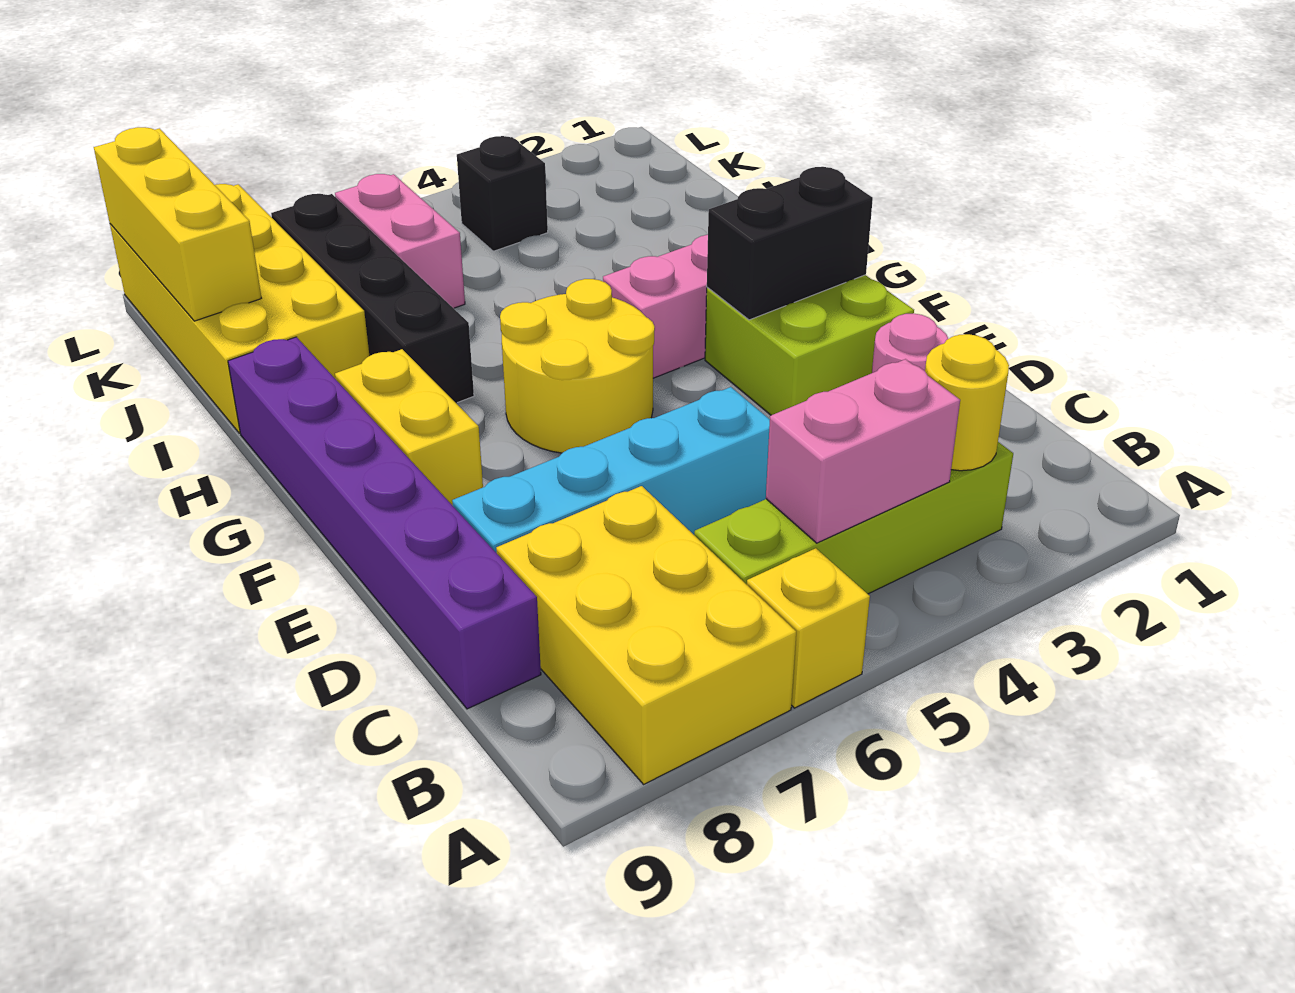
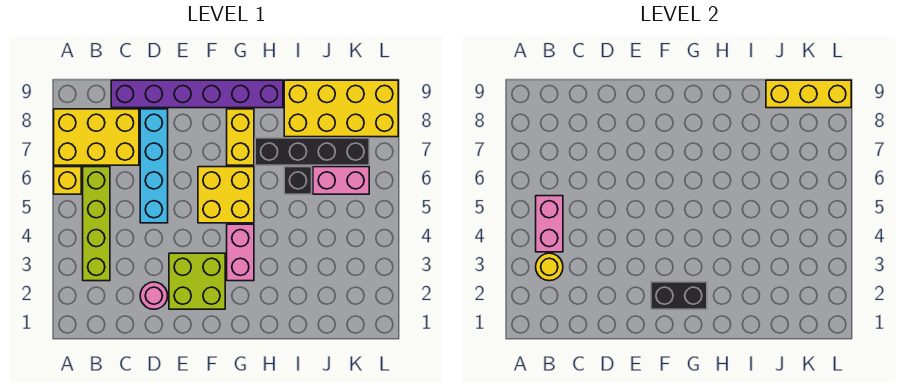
black brick F2:F3 level 2 -> black brick F2:G2 level 2
yellow round brick F5:G6 level 1 -> yellow brick F5:G6 level 1
yellow brick F8:G8 level 1 -> yellow brick G7:G8 level 1
black brick K4 level 1 -> black brick I6 level 1

